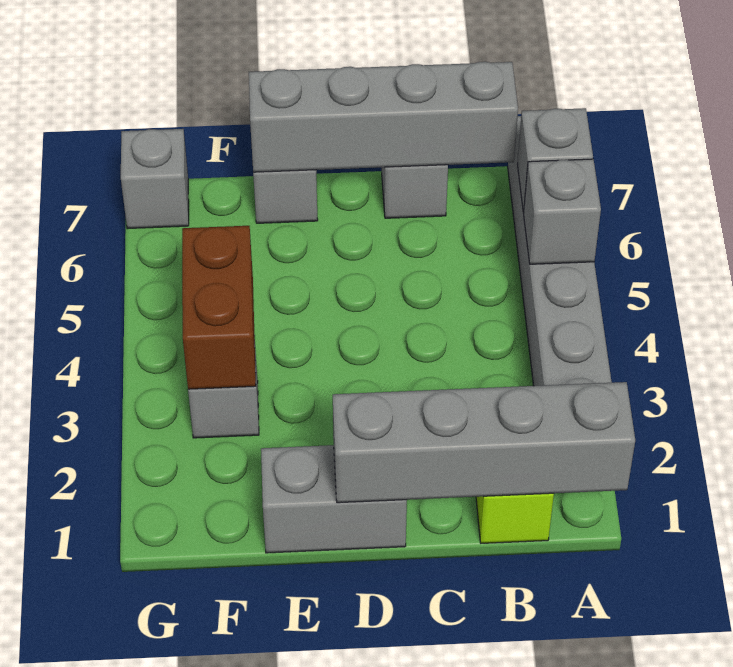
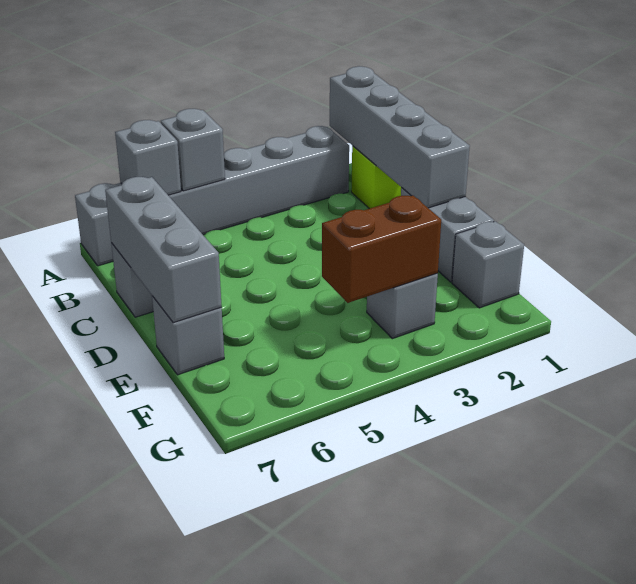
grey brick B7:E7 level 2 -> grey brick C7:E7 level 2
grey brick G7 level 1 -> grey brick F1 level 1

